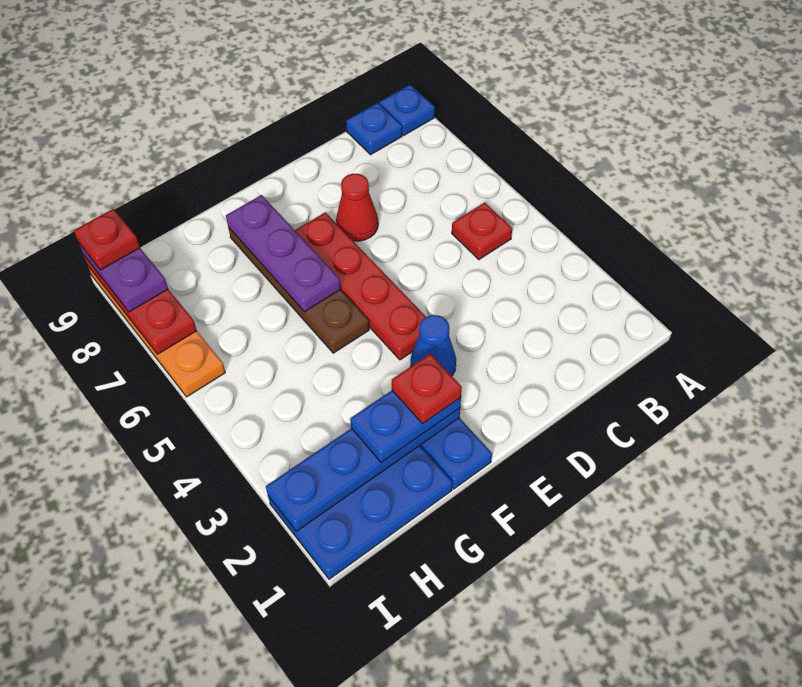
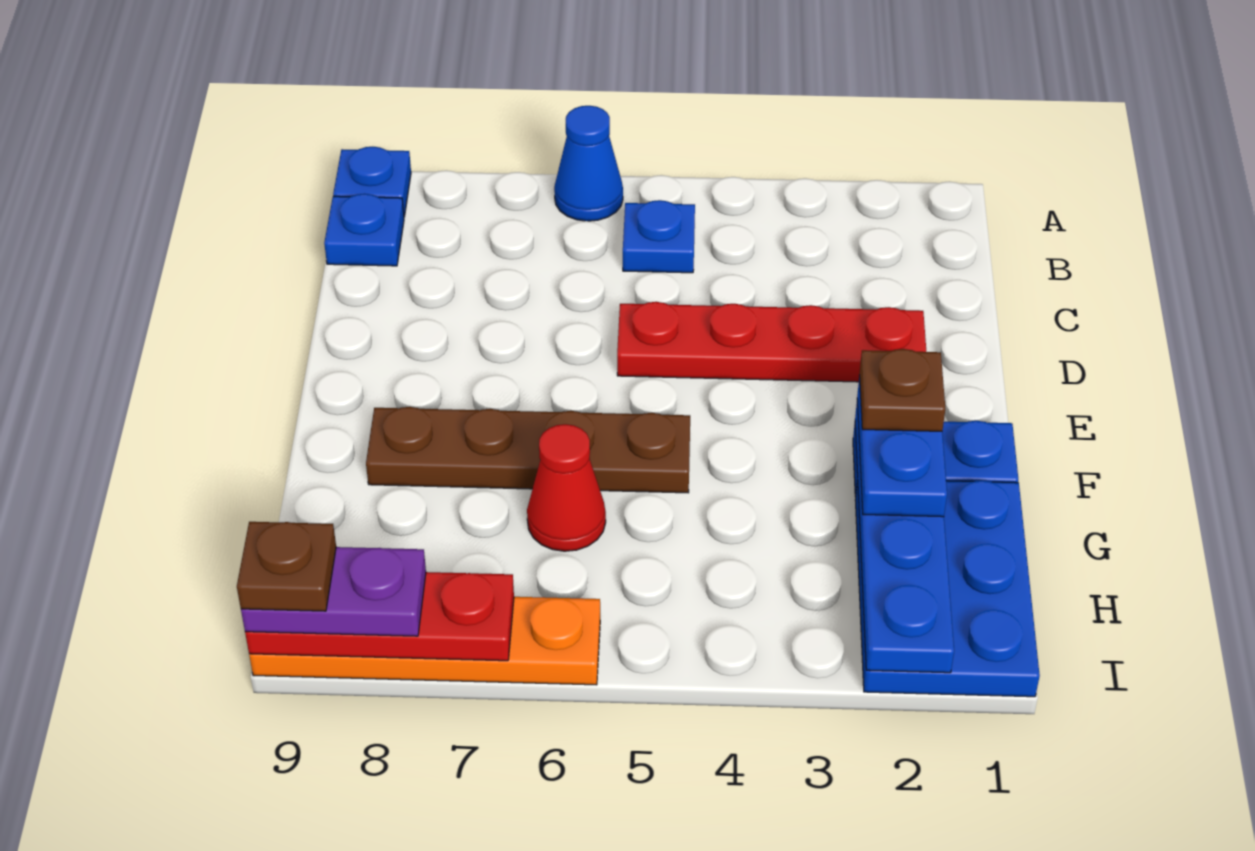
red plate B5 level 1 -> blue plate B5 level 1
red cone D7 level 1 -> red cone G6 level 1
blue cone E3 level 1 -> blue cone A6 level 1
red plate E4:E7 level 1 -> red plate D2:D5 level 1
red plate F2 level 4 -> brown plate F2 level 4
purple plate F6:F8 level 2 -> none
red plate I9 level 4 -> brown plate I9 level 4

